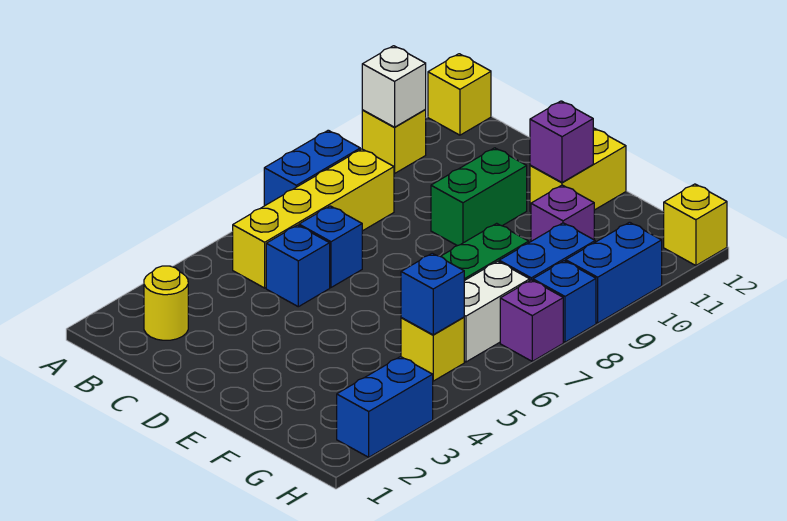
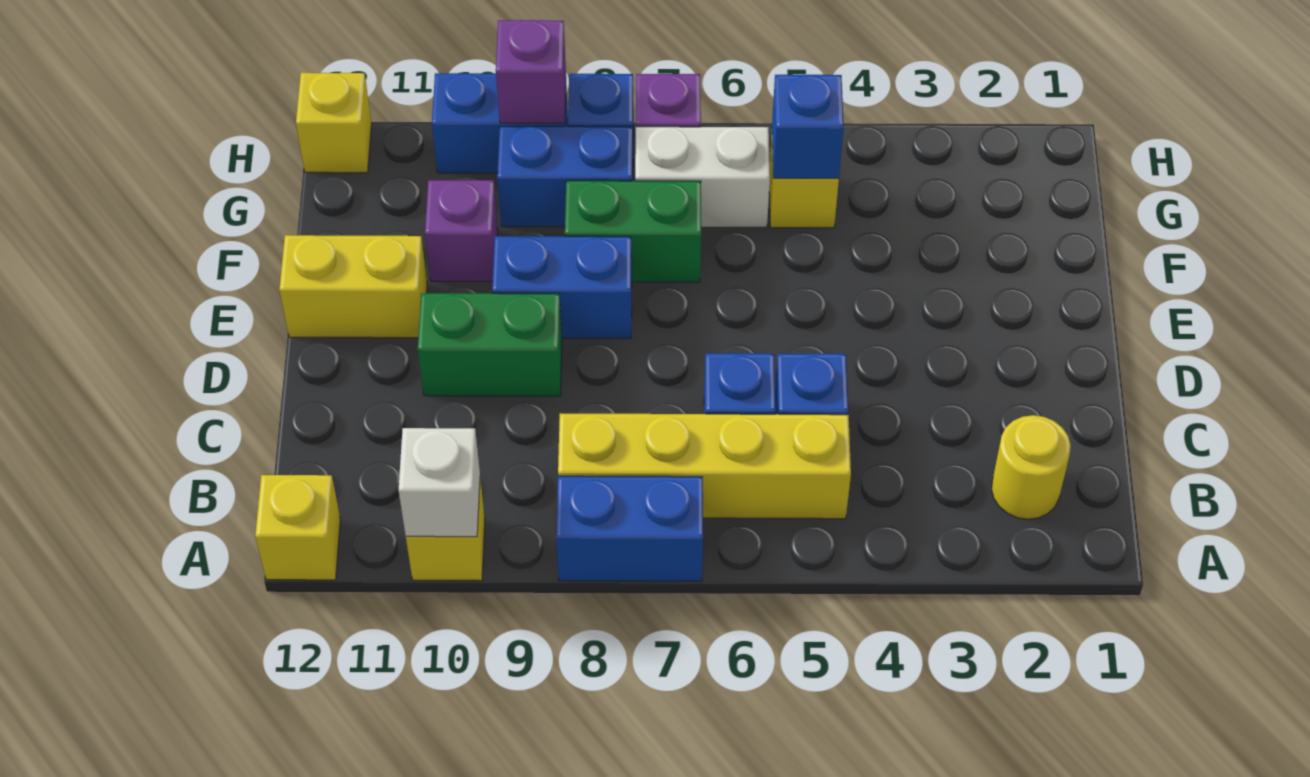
purple brick E11 level 2 -> purple brick H9 level 2
blue brick H2:H3 level 1 -> blue brick E8:E9 level 1

